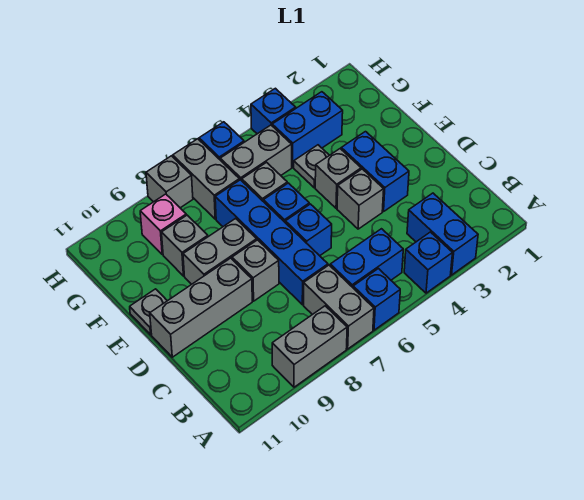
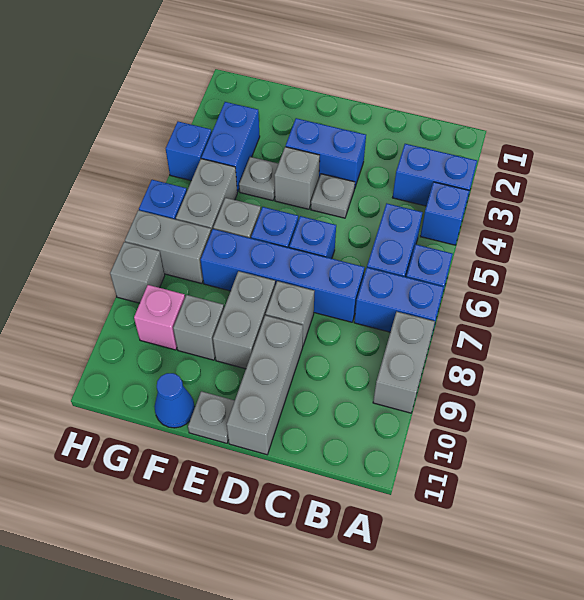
grey brick A7:B7 level 1 -> blue brick A7:B7 level 1
grey brick D4 level 1 -> grey plate D4 level 1
none -> blue cone F11 level 1

